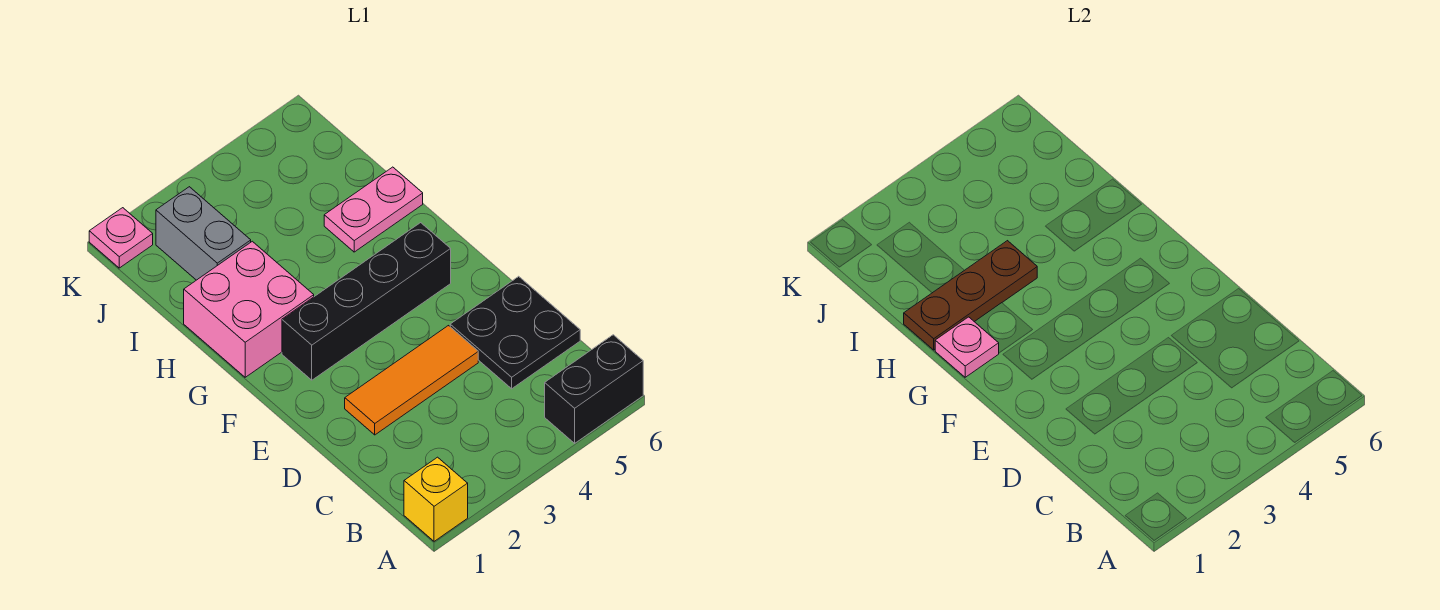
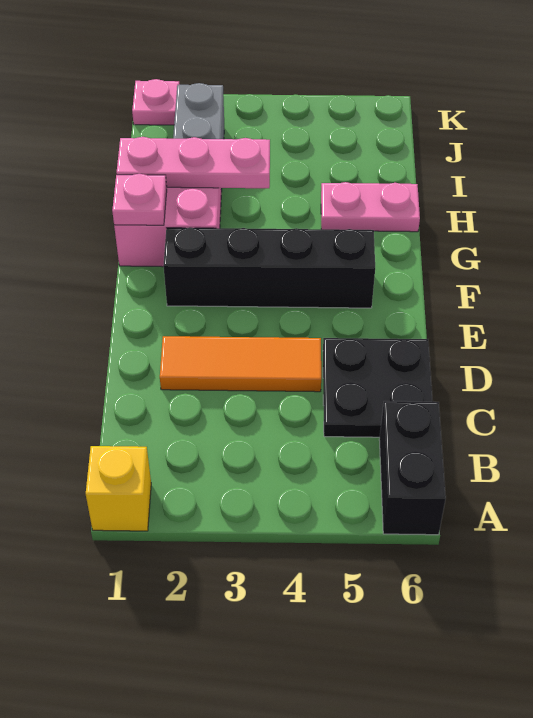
black brick A5:A6 level 1 -> black brick A6:B6 level 1
brown plate H1:H3 level 2 -> pink plate H1:H3 level 2

